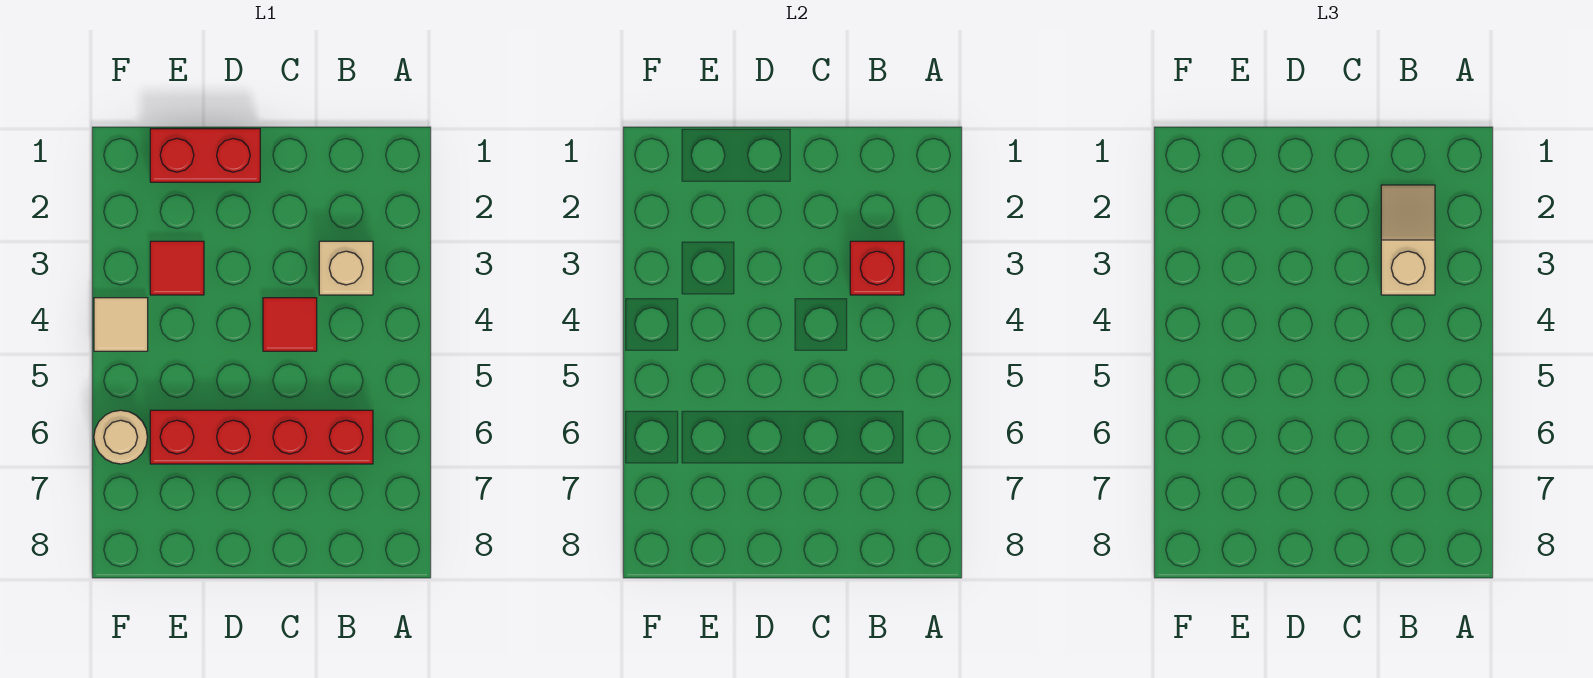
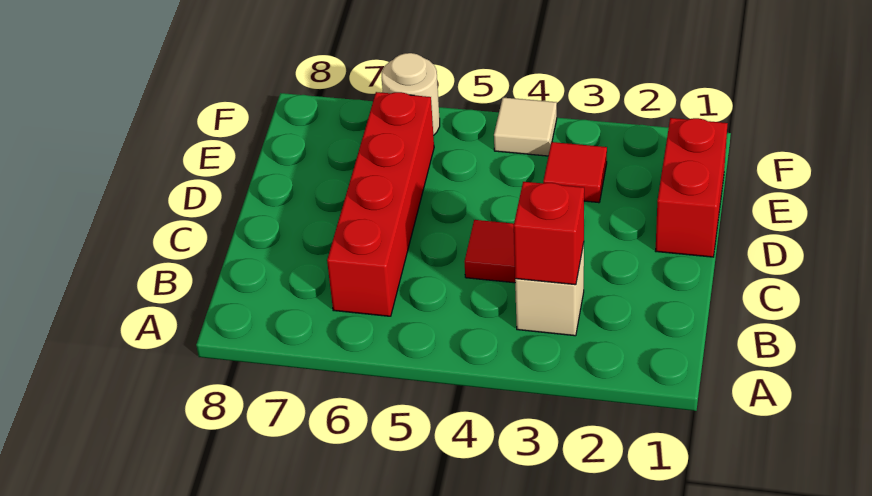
tan slope B2:B3 level 3 top 3 -> none

